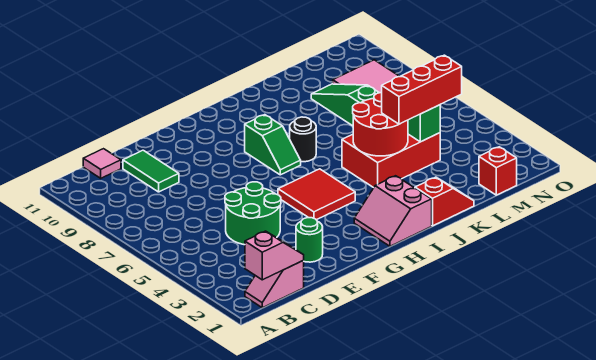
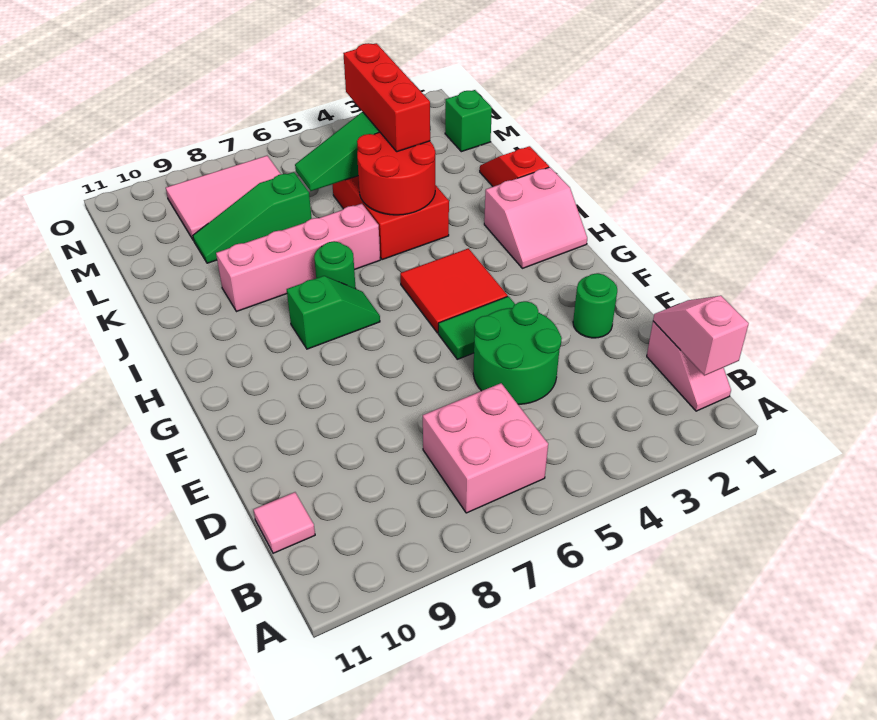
none -> pink brick B6:C7 level 1
green tile D9:D10 level 1 -> green tile F4:F5 level 1
black round brick I7 level 1 -> green round brick I7 level 1
none -> pink brick J6:J9 level 1
red brick M1 level 1 -> green brick M1 level 1

